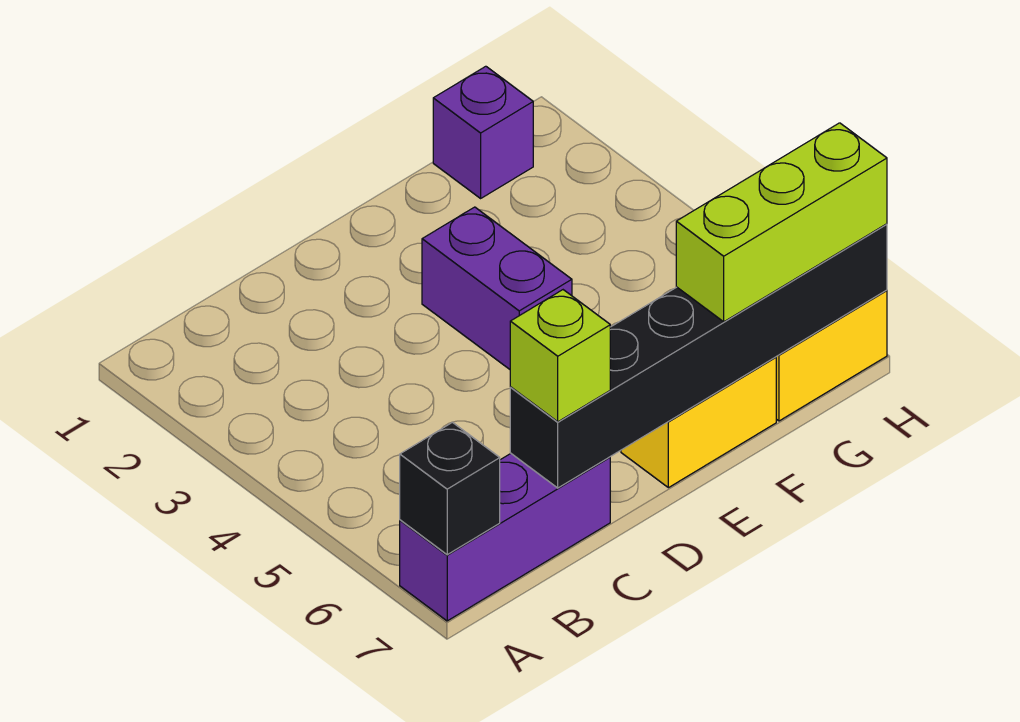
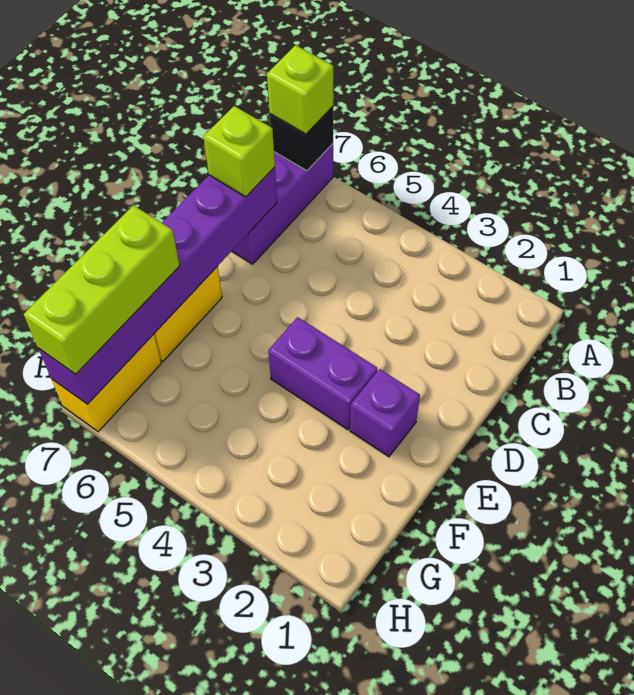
none -> lime brick A7 level 3
black brick C7:H7 level 2 -> purple brick C7:H7 level 2
purple brick G1 level 1 -> purple brick E2 level 1

